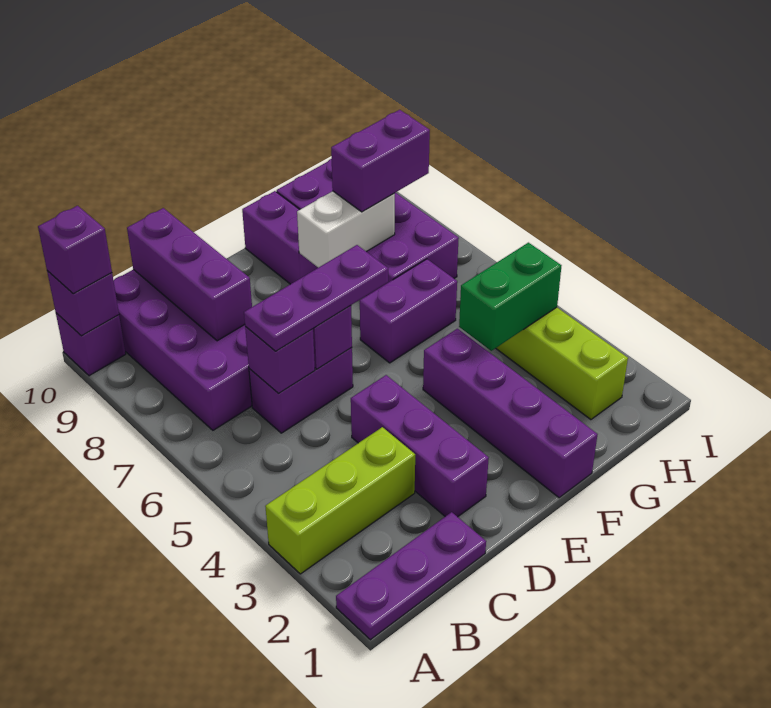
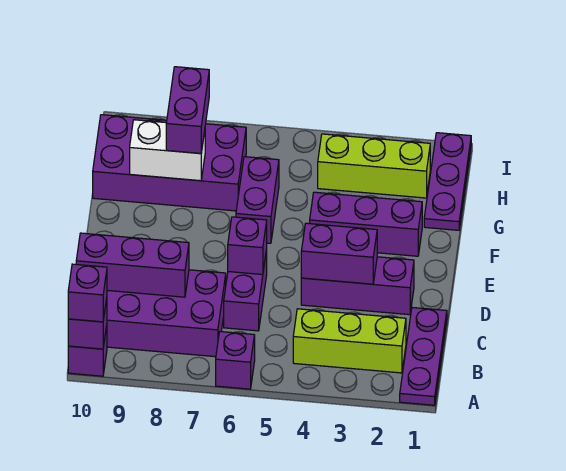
lime brick A3:C3 level 1 -> lime brick B2:B4 level 1
purple brick C6 level 2 -> purple brick A6 level 1
purple plate C6:E6 level 3 -> purple plate G1:I1 level 1
purple brick F1:F4 level 1 -> purple brick F2:F4 level 1
white brick F8:G8 level 2 -> white brick G8:G9 level 2
purple brick F9:F10 level 1 -> purple brick D3:D4 level 2
green brick G4:H4 level 2 -> none

